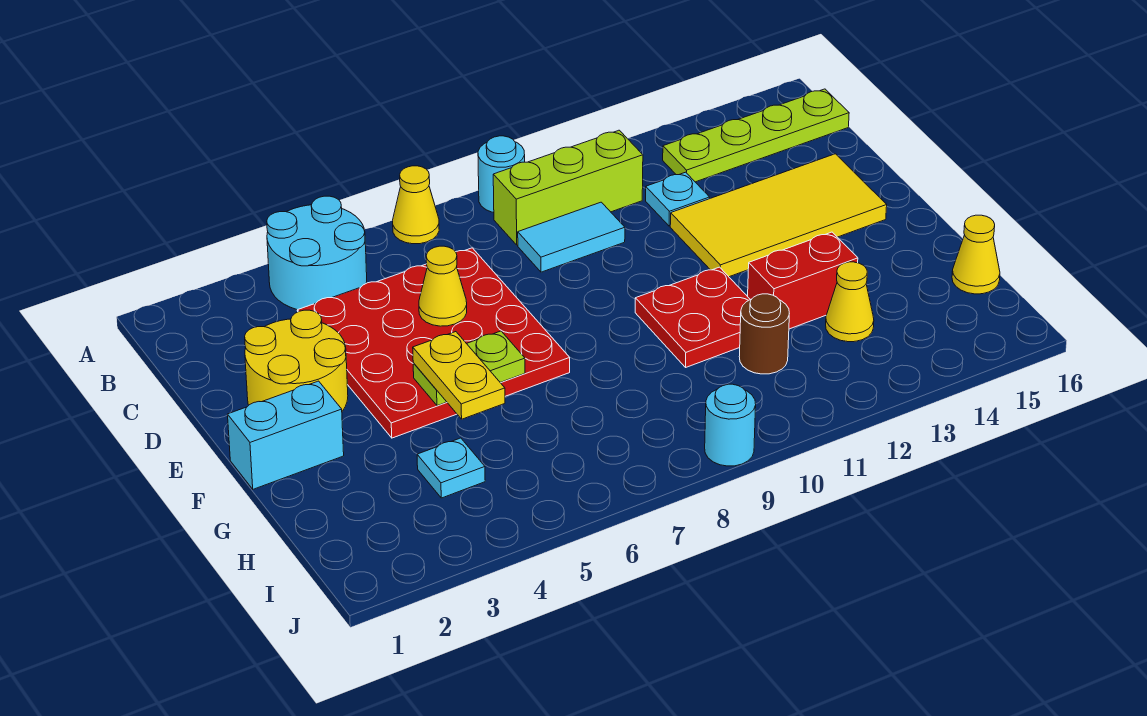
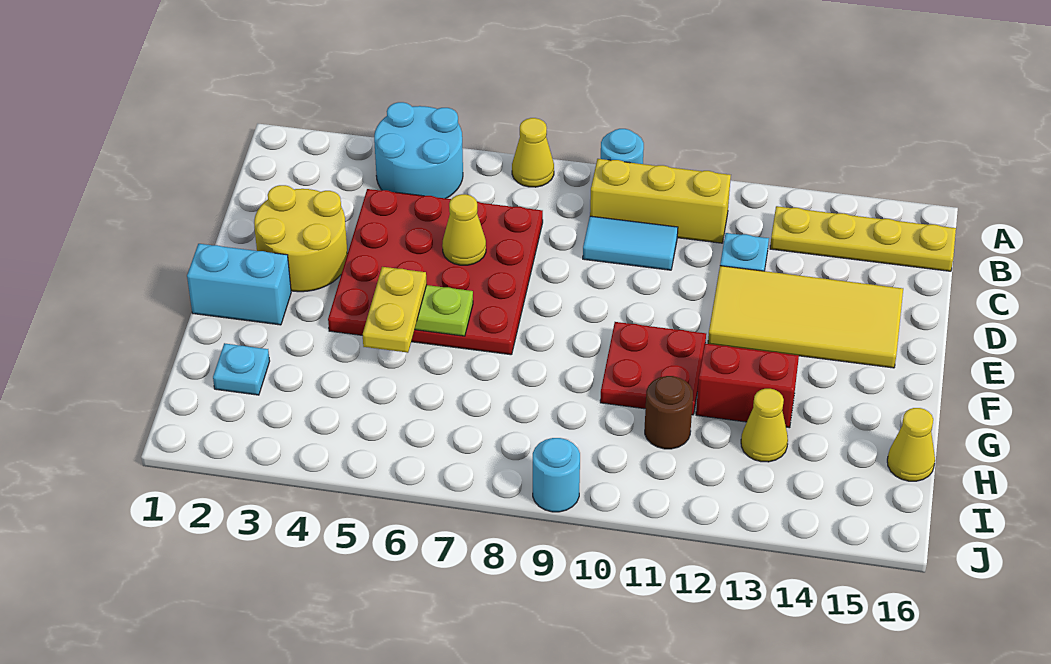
lime brick B9:B11 level 1 -> yellow brick B9:B11 level 1
lime plate B13:B16 level 1 -> yellow plate B13:B16 level 1
cyan plate H4 level 1 -> cyan plate H2 level 1

